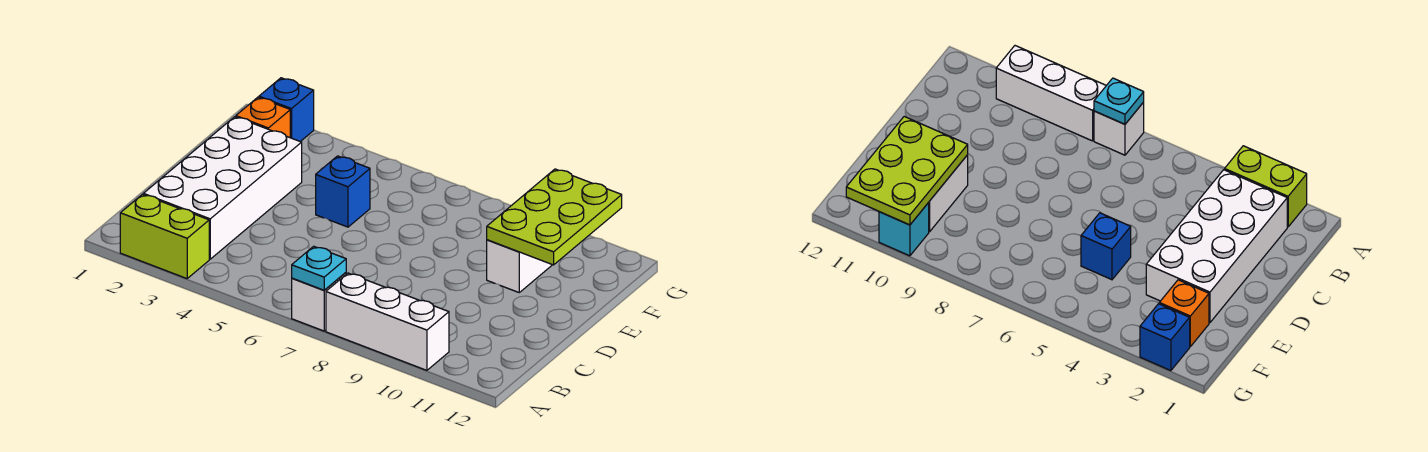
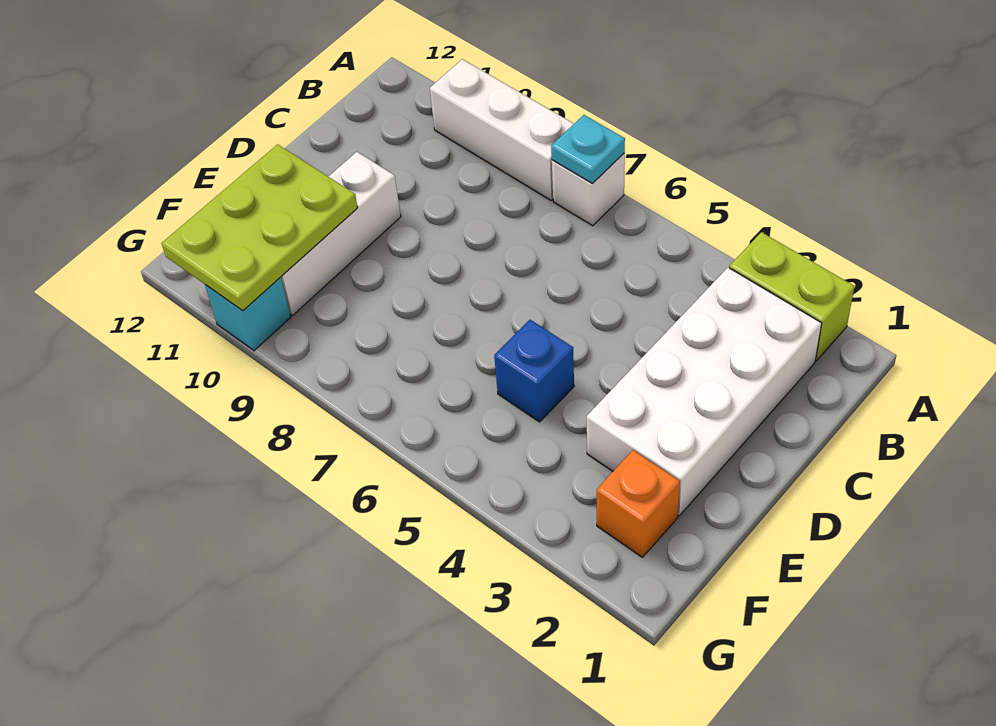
white brick E10:F10 level 1 -> white brick D10:F10 level 1
blue brick G2 level 1 -> none

